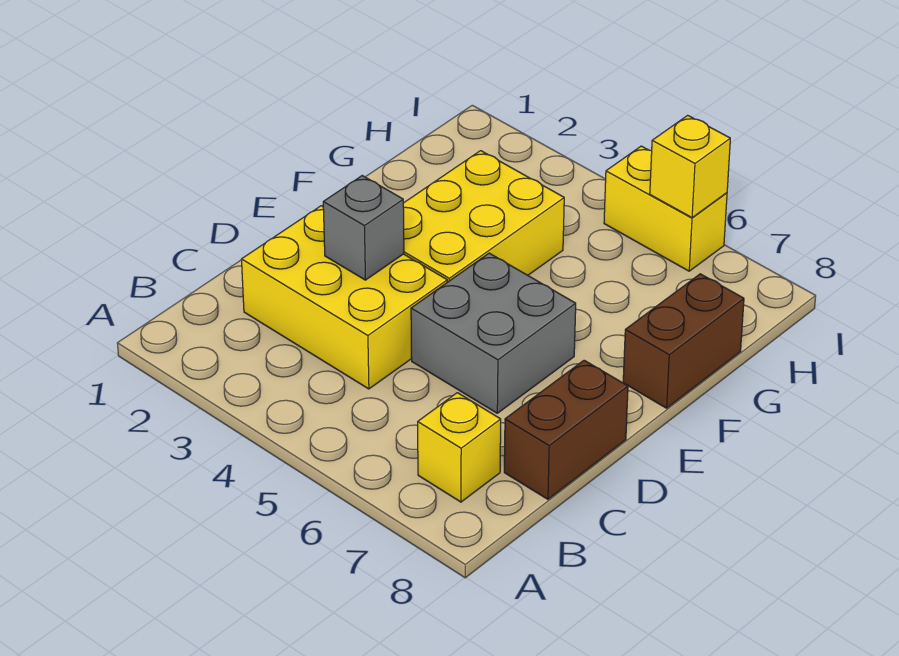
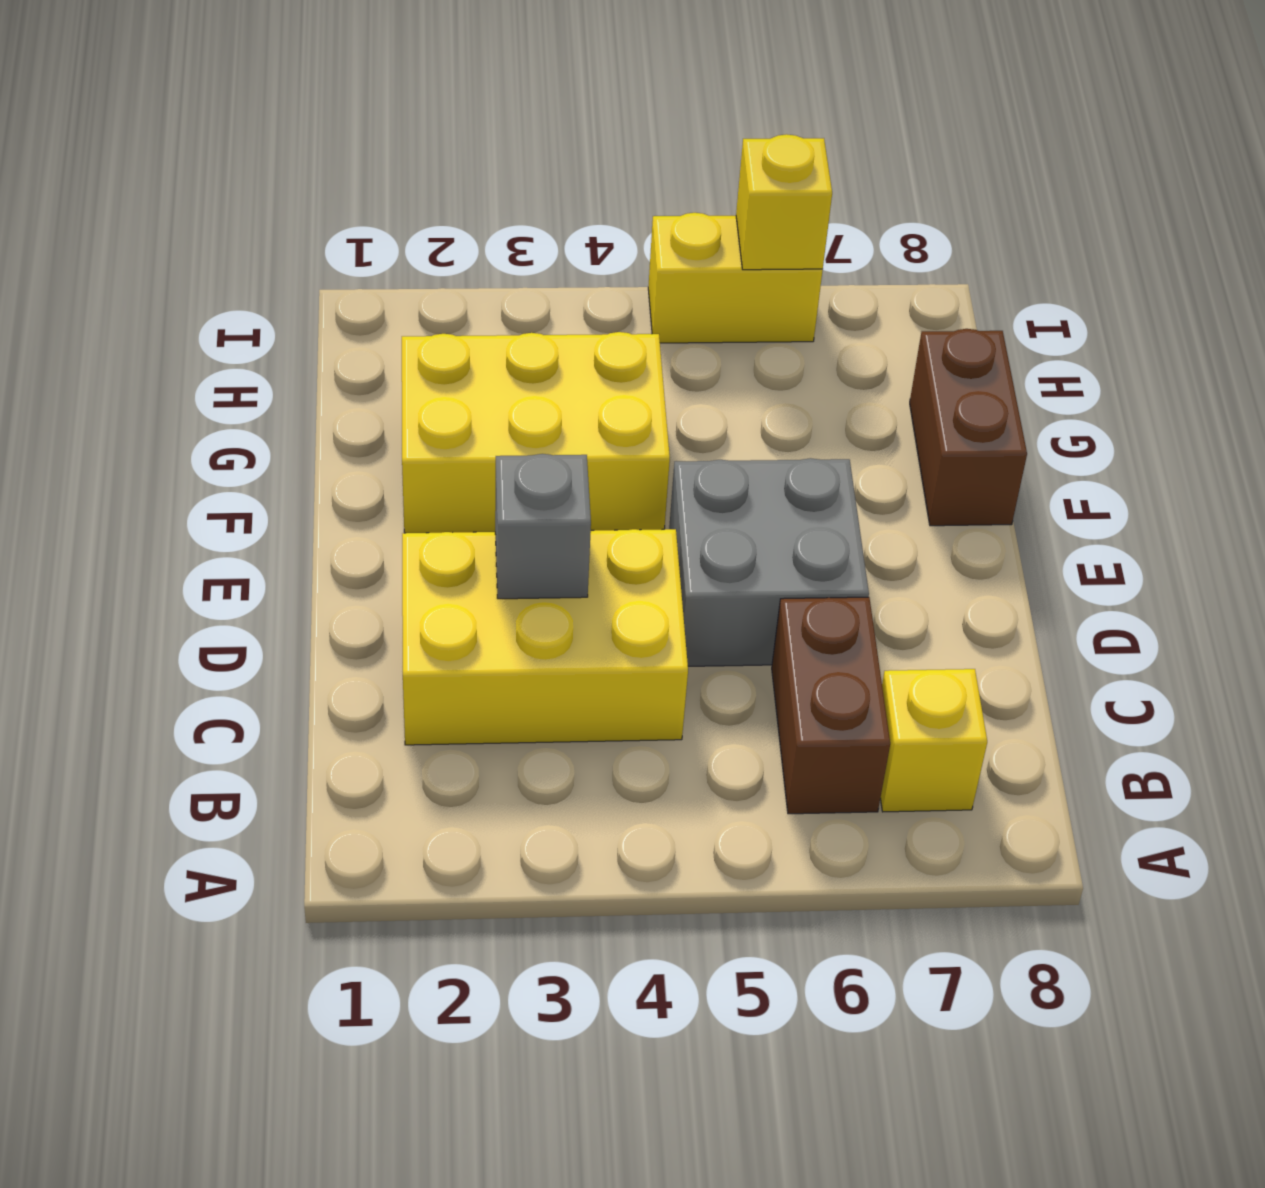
brown brick C8:D8 level 1 -> brown brick B6:C6 level 1
yellow brick E3:G4 level 1 -> yellow brick F2:G4 level 1

